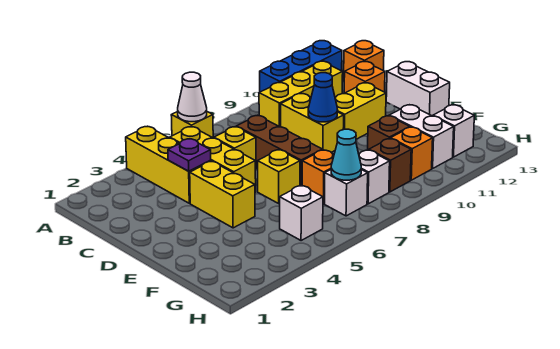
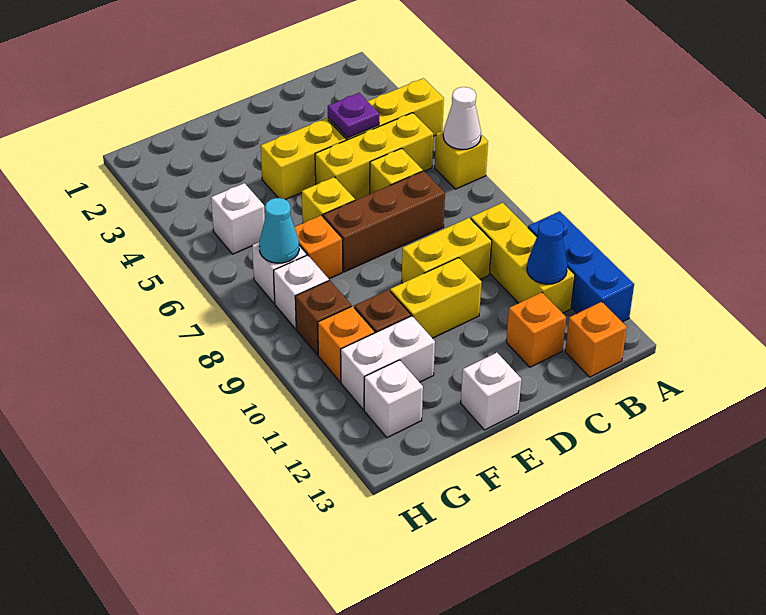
blue cone D9 level 2 -> blue cone B11 level 2
yellow brick D10:D11 level 1 -> yellow brick D10:E10 level 1
white brick D13:E13 level 1 -> white brick E13 level 1

